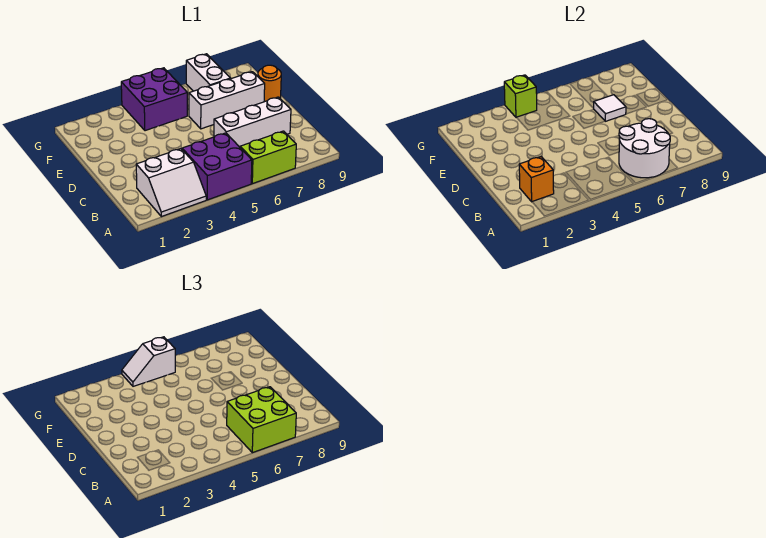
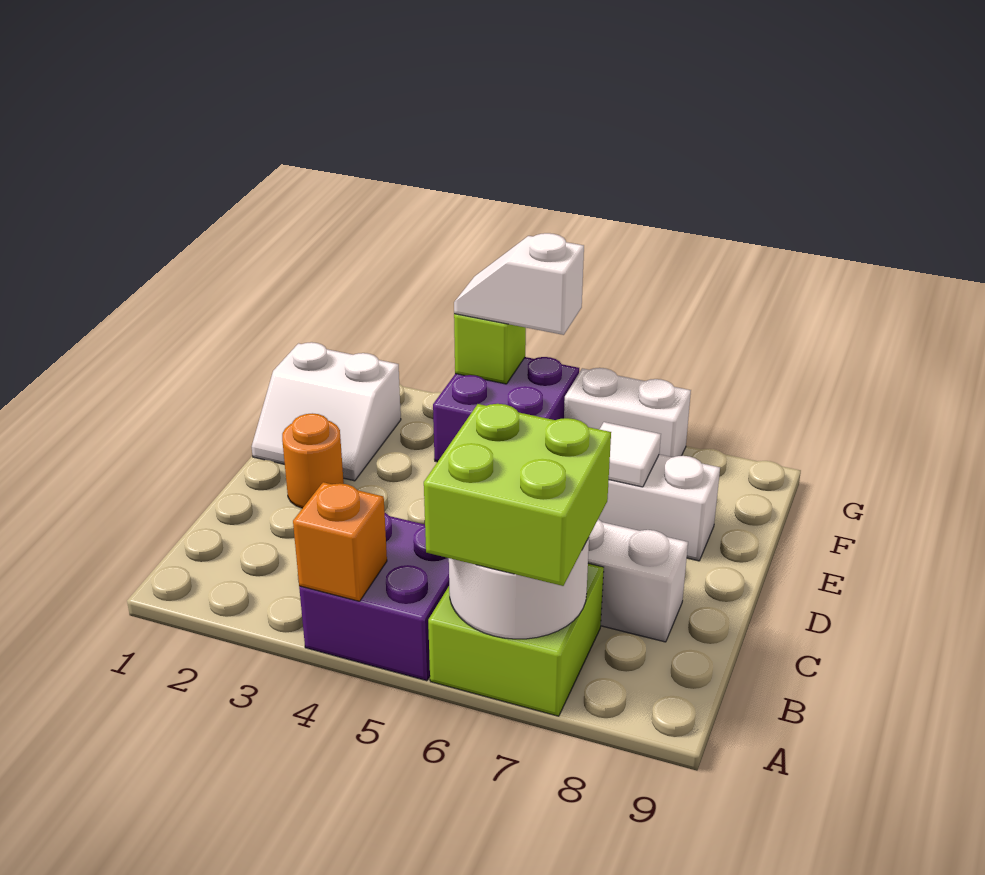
white slope A2:B3 level 1 top B -> white slope E1:F2 level 1 top F
lime brick A6:A7 level 1 -> lime brick A6:B7 level 1
orange brick B2 level 2 -> orange brick A4 level 2
orange round brick E9 level 1 -> orange round brick D2 level 1
white brick F7:G7 level 1 -> white brick G6:G7 level 1

